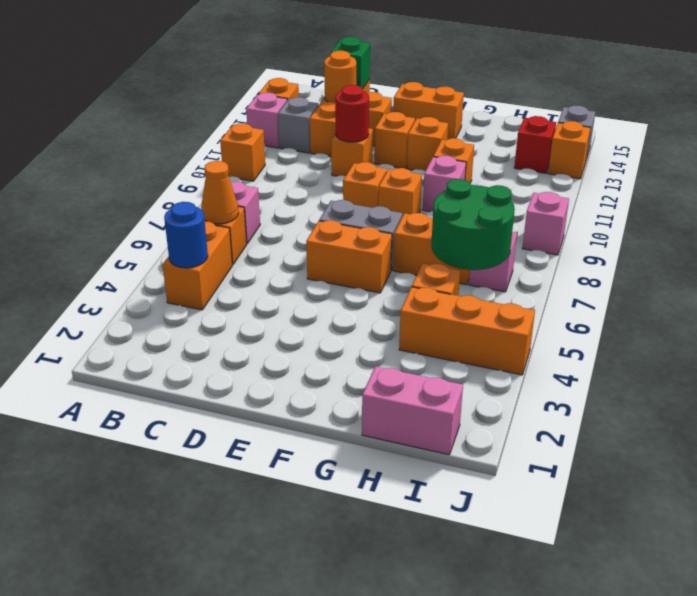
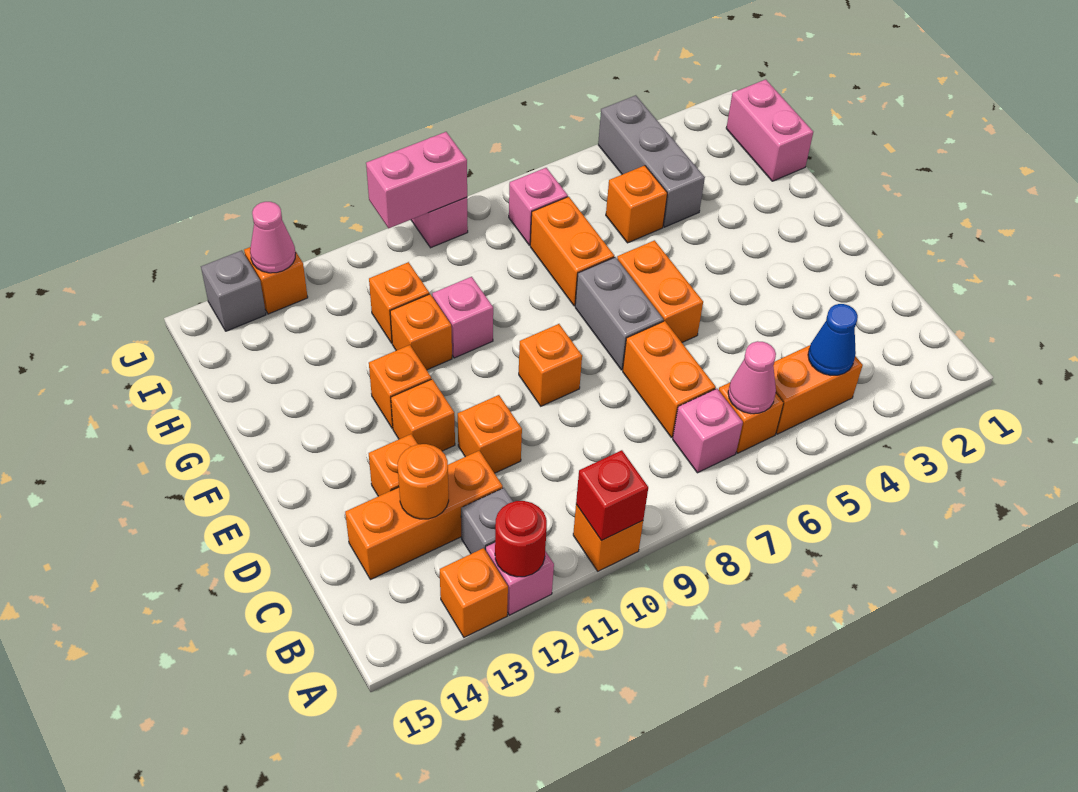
blue round brick B4 level 2 -> blue cone B4 level 2
orange cone B6 level 2 -> pink cone B6 level 2
green brick C14 level 2 -> none
red round brick D11 level 2 -> red round brick A12 level 2
orange brick E14:F14 level 1 -> orange brick C7:D7 level 1
orange brick F9 level 1 -> orange brick H11 level 1
orange brick H4:J4 level 1 -> grey brick H4:J4 level 1
green round brick H6:I7 level 2 -> none
red brick I13 level 1 -> red brick A10 level 2
none -> pink brick J9:J10 level 2
none -> pink cone J13 level 2

